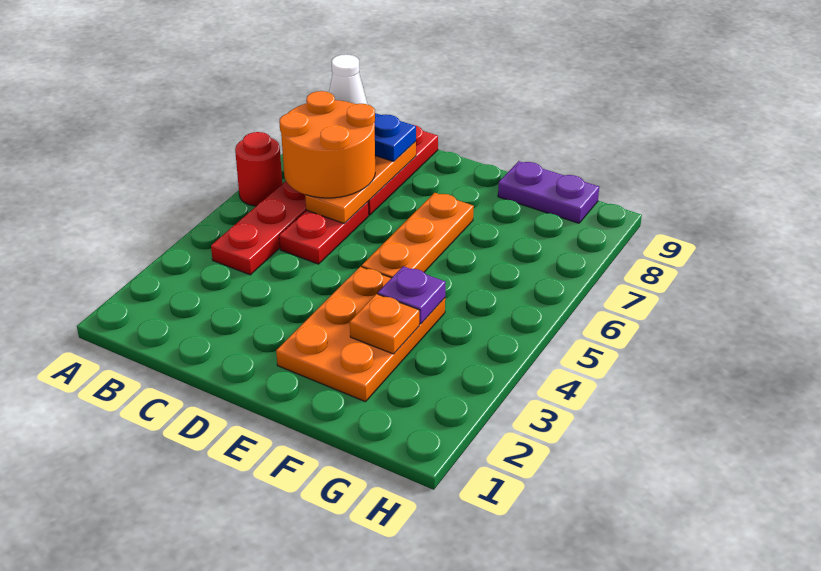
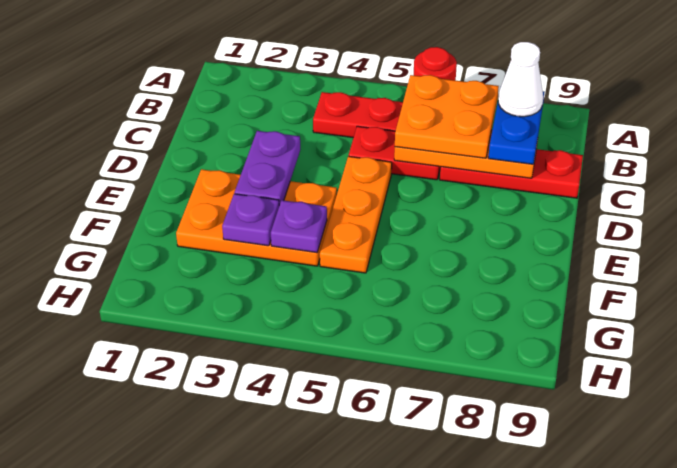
orange round brick B6:C7 level 3 -> orange plate B6:C7 level 3
orange plate E5:E7 level 1 -> orange plate D5:F5 level 1
orange plate F3 level 2 -> purple plate F3 level 2
purple plate F9:G9 level 1 -> purple plate D3:E3 level 2

